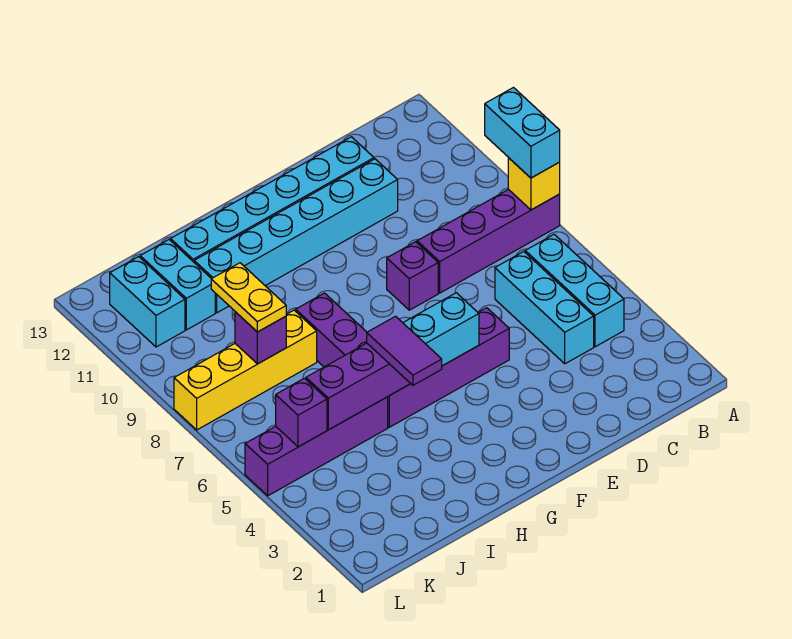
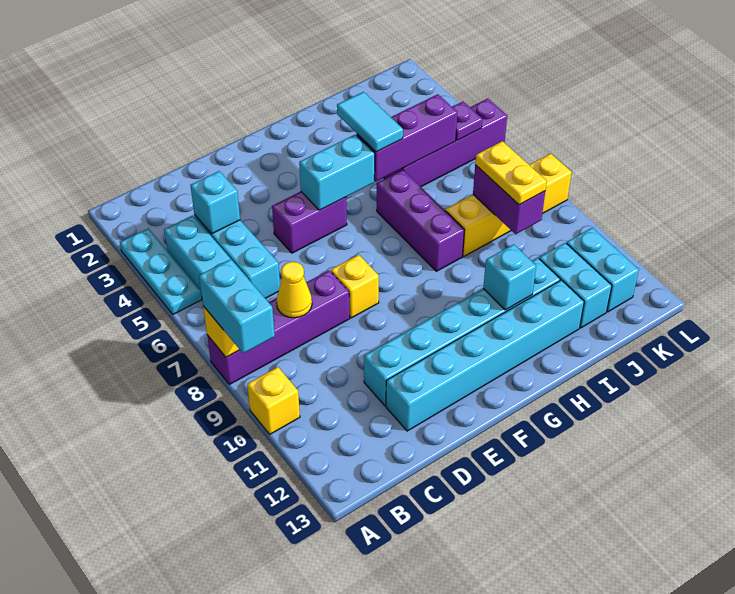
none -> cyan plate A3:A5 level 1
none -> yellow brick A10 level 1
none -> cyan brick C4 level 2
none -> yellow cone C8 level 2
purple brick E5:H5 level 1 -> purple brick E5:F5 level 1
purple brick E8 level 1 -> yellow brick E8 level 1
purple tile H4:H5 level 3 -> cyan tile H4:H5 level 3
none -> cyan brick H11 level 2
purple brick J8 level 2 -> purple brick J8:J9 level 2
purple brick K5 level 2 -> purple plate K5 level 2

